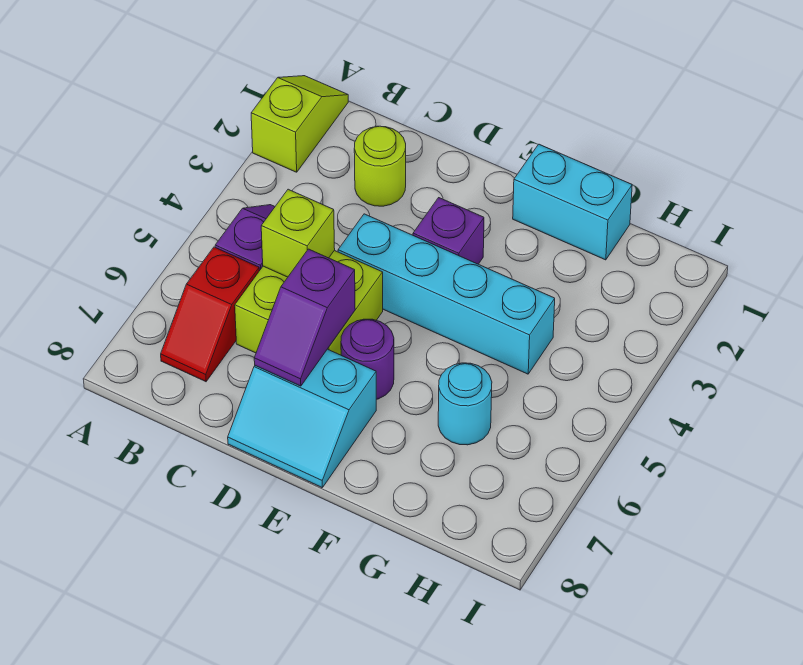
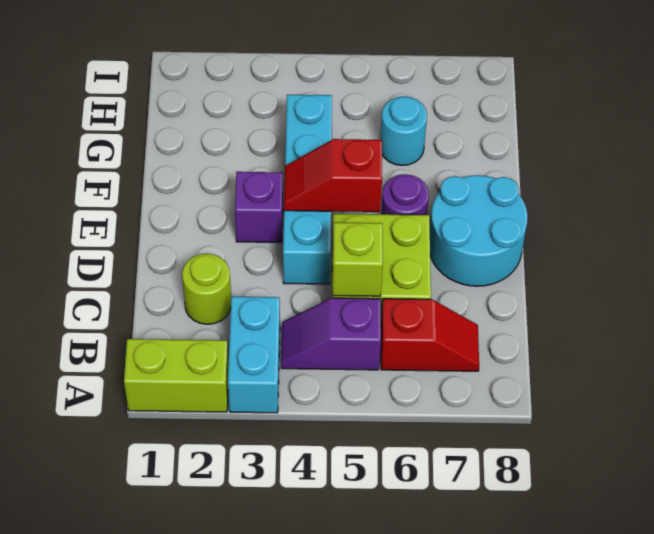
lime slope A1:A2 level 1 top 2 -> lime brick A1:A2 level 1
purple slope D6:D7 level 2 top 6 -> none
cyan slope D7:E8 level 1 top 7 -> cyan round brick D7:E8 level 1
none -> red slope E4:E5 level 2 top 5
cyan brick F1:G1 level 1 -> cyan brick A3:B3 level 1

